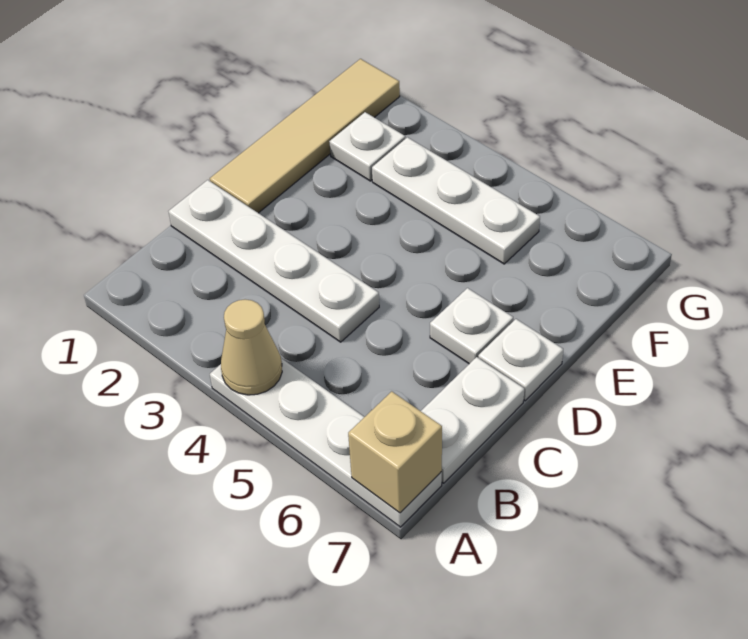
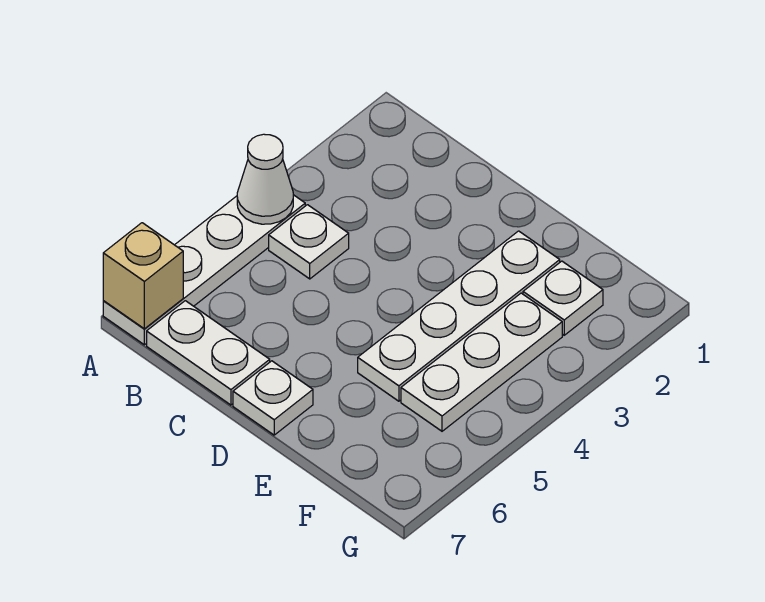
tan cone A4 level 2 -> white cone A4 level 2
white plate C1:C4 level 1 -> white plate E2:E5 level 1
tan tile D1:G1 level 1 -> none
white plate D6 level 1 -> white plate B4 level 1

